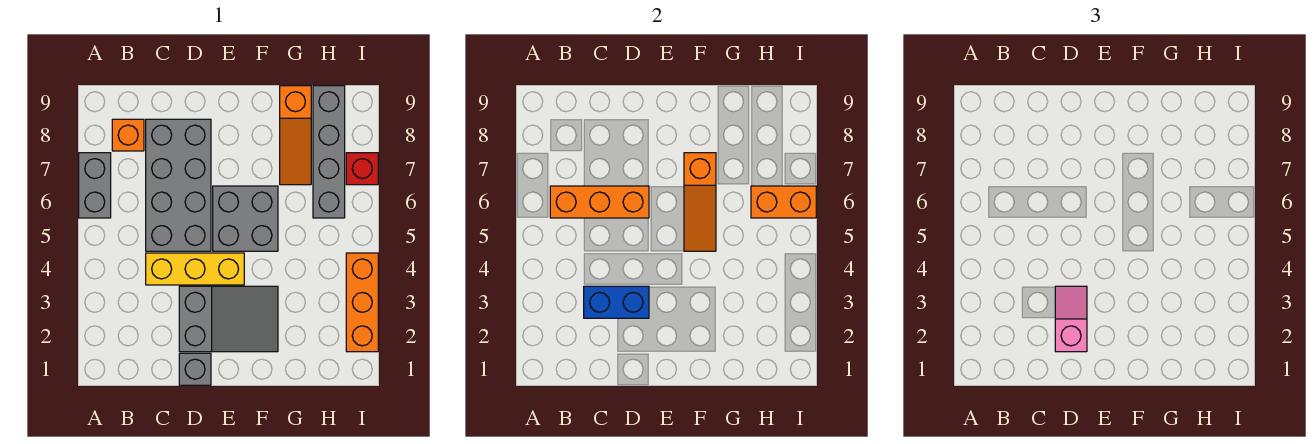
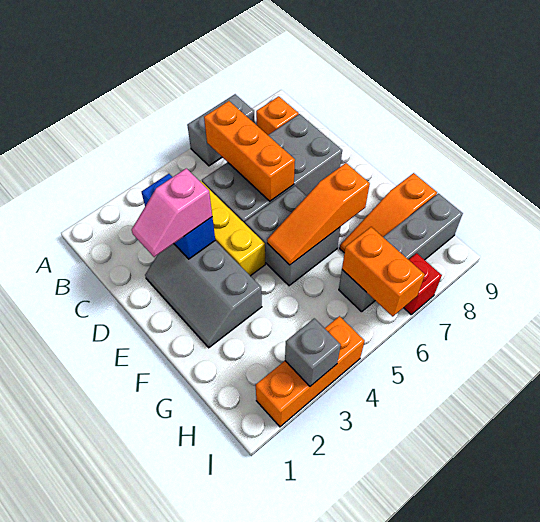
grey brick D1 level 1 -> grey brick I3 level 2
grey slope D2:F3 level 1 top D -> grey slope D2:F3 level 1 top 3
pink slope D2:D3 level 3 top 2 -> pink slope D2:D3 level 3 top 3

